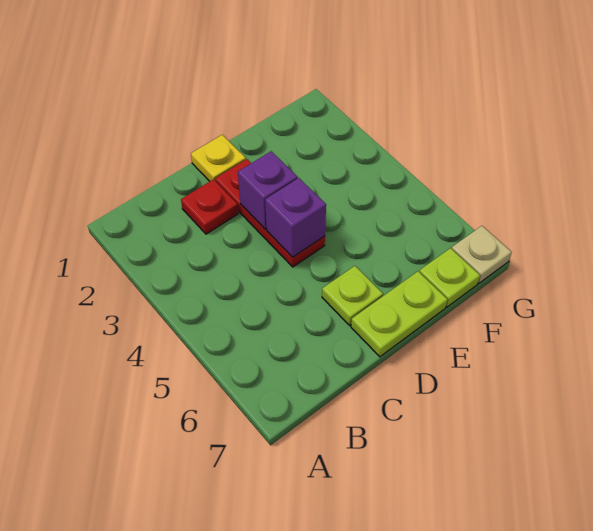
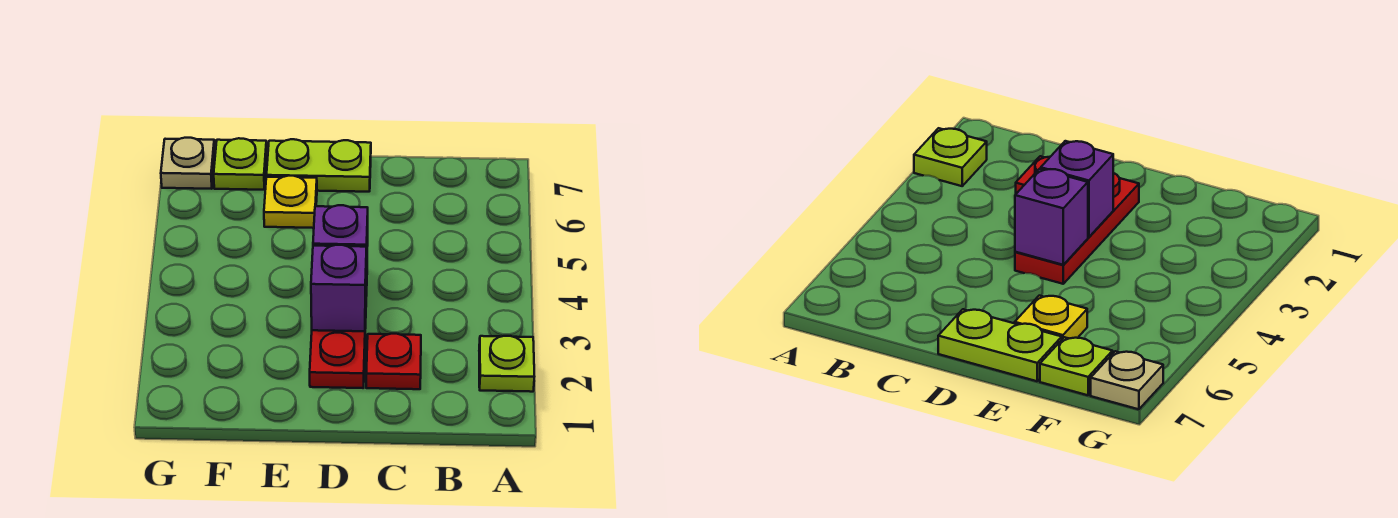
yellow plate D1 level 1 -> yellow plate E6 level 1
lime plate D6 level 1 -> lime plate A2 level 1

